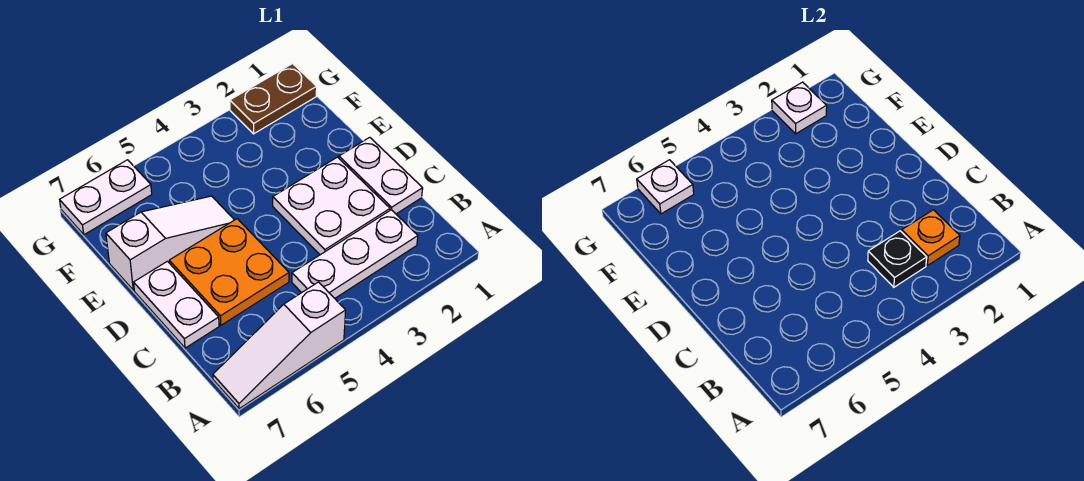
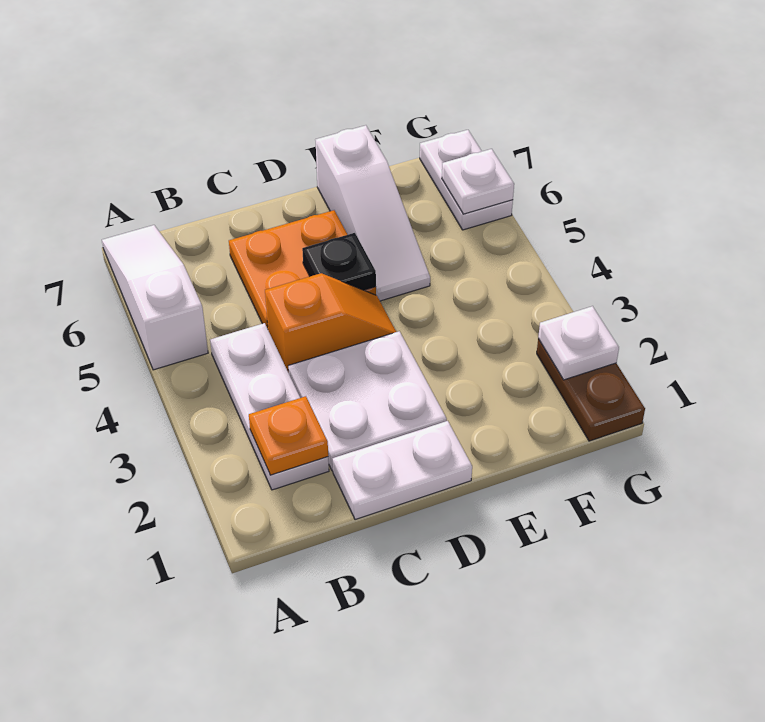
black plate B3 level 2 -> black plate D5 level 2
none -> orange slope C4:D4 level 1 top C
white plate C7:D7 level 1 -> none

